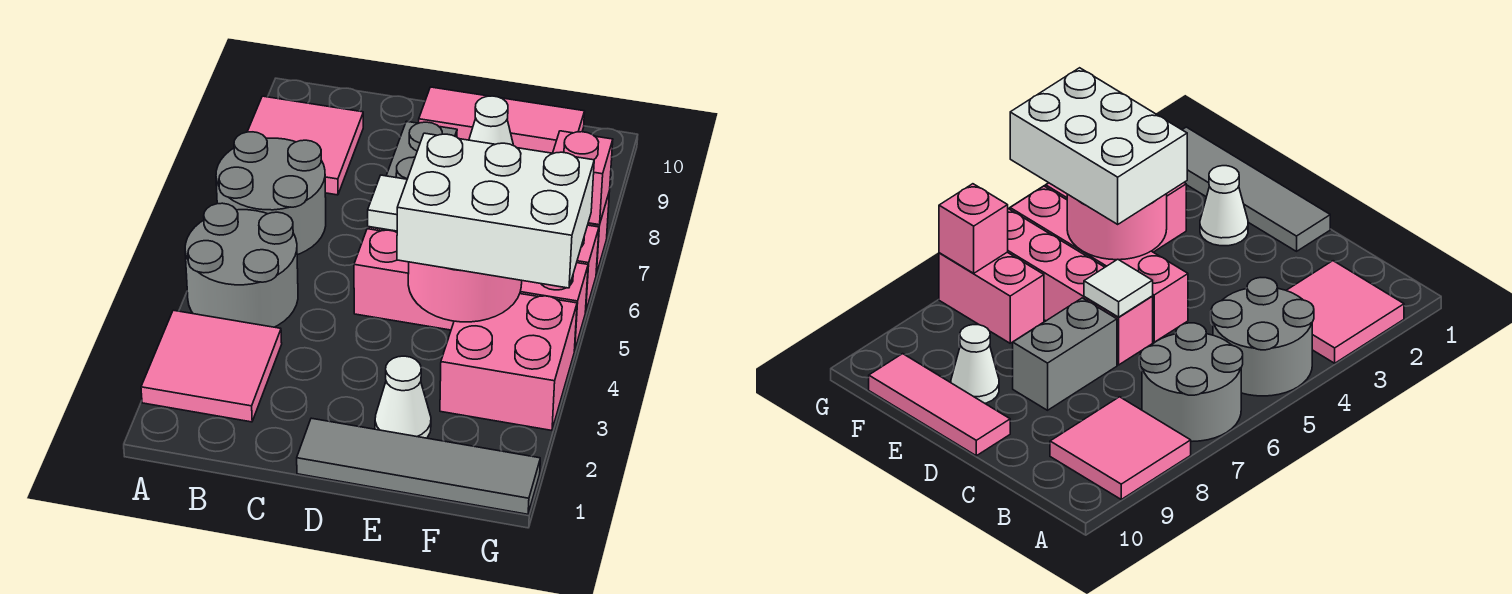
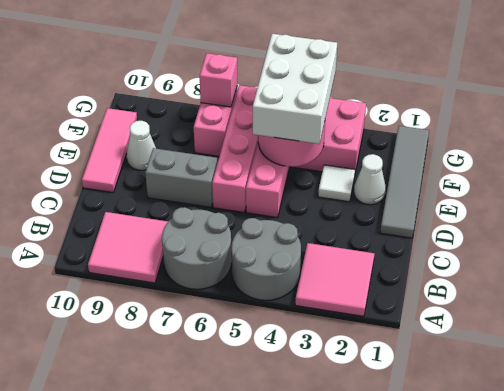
white tile D6 level 2 -> white tile E3 level 1

